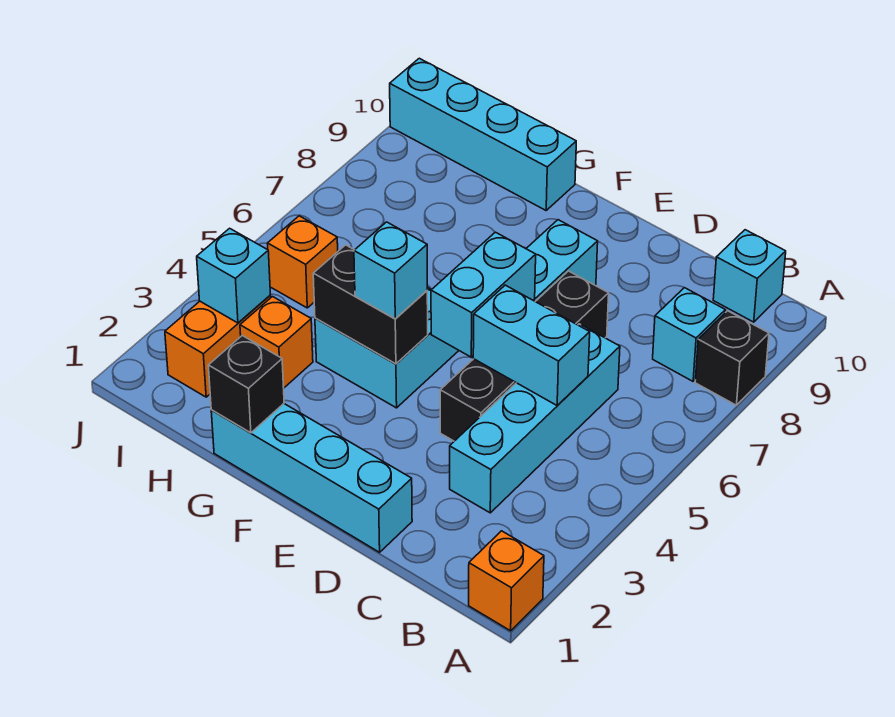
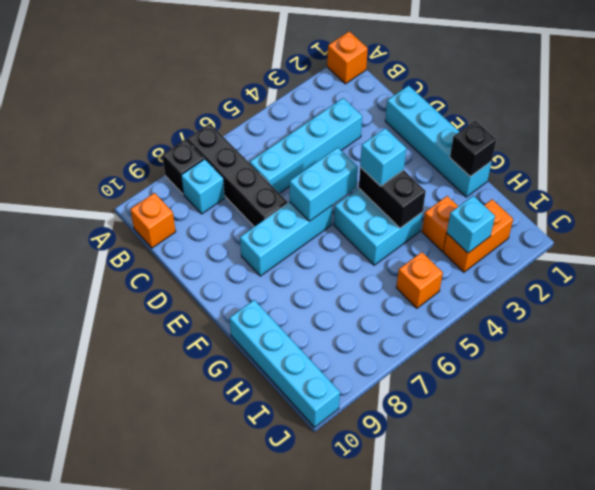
cyan brick B10 level 1 -> orange brick B10 level 1
cyan brick C5:D5 level 2 -> none
black brick D4:D7 level 1 -> black brick A7:D7 level 1

